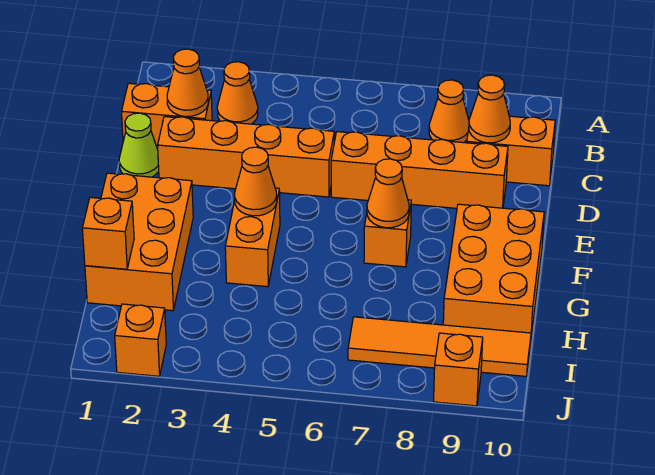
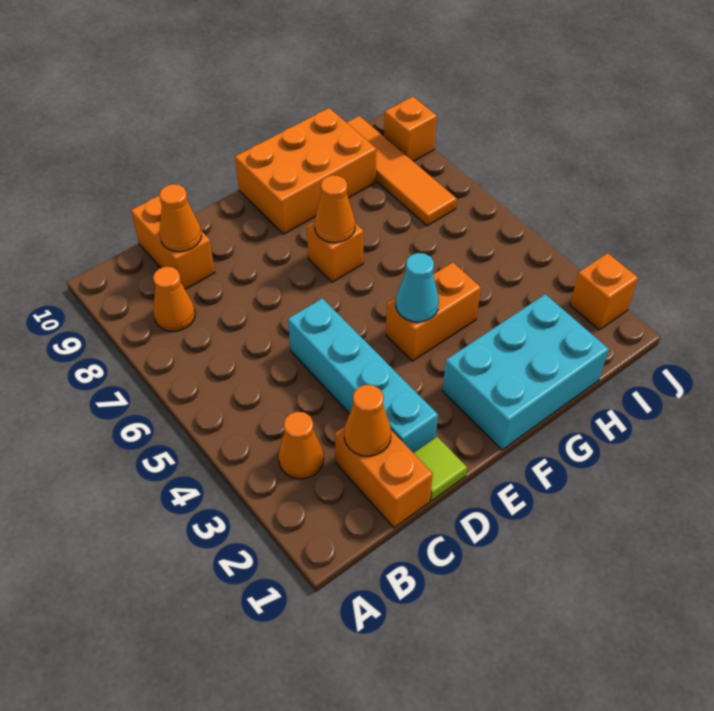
lime cone D1 level 1 -> lime tile D1 level 1
orange brick D2:D5 level 1 -> cyan brick D2:D5 level 1
orange brick D6:D9 level 1 -> none
orange brick F1:H2 level 1 -> cyan brick F1:H2 level 1
orange cone F4 level 2 -> cyan cone F4 level 2
orange brick H1 level 2 -> none

